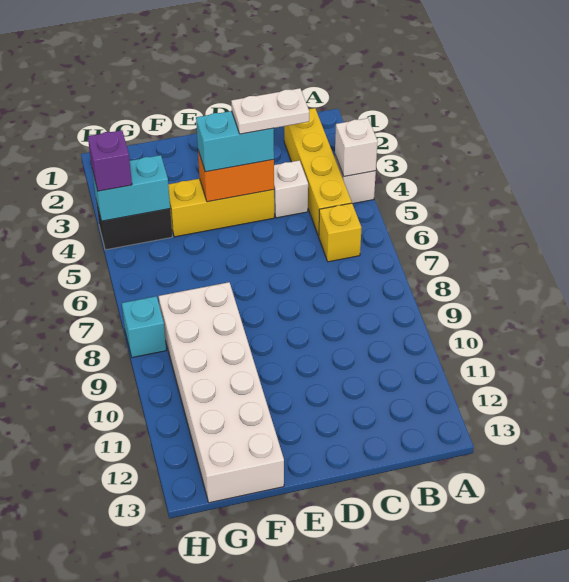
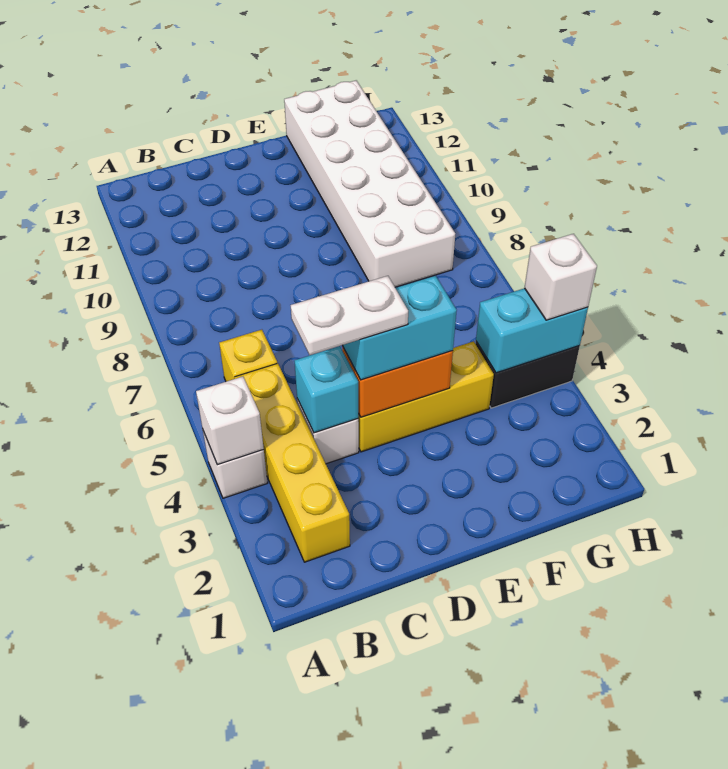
purple brick H4 level 3 -> white brick H4 level 3
cyan brick H8 level 1 -> cyan brick C4 level 2

